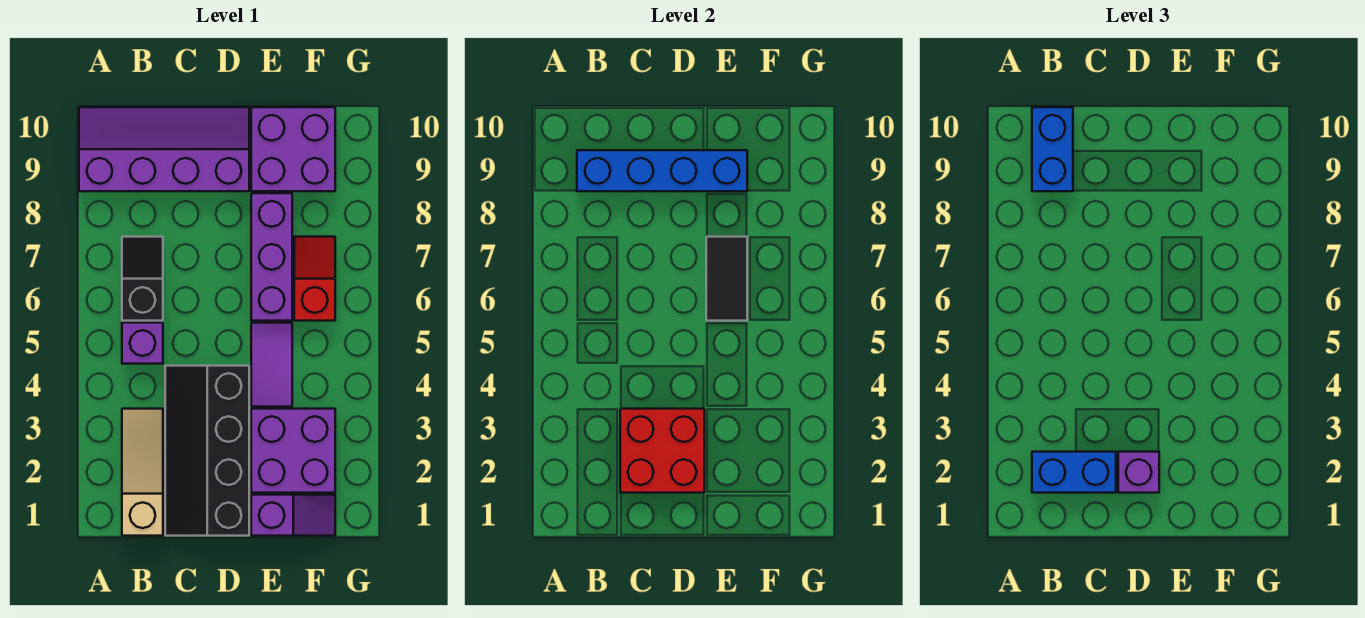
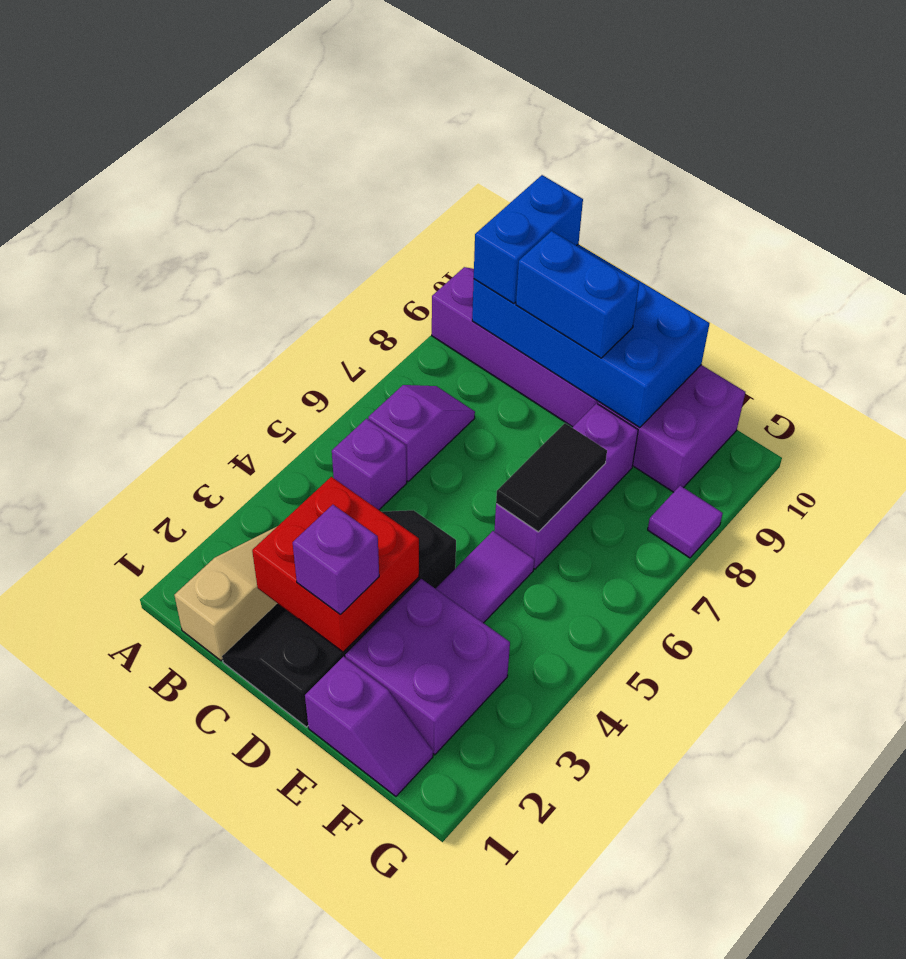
blue brick B2:C2 level 3 -> blue brick C9:D9 level 3
black slope B6:B7 level 1 top 6 -> purple slope B6:B7 level 1 top 6
blue brick B9:E9 level 2 -> blue brick B9:E10 level 2
red slope F6:F7 level 1 top 6 -> none
none -> purple tile G8 level 1

